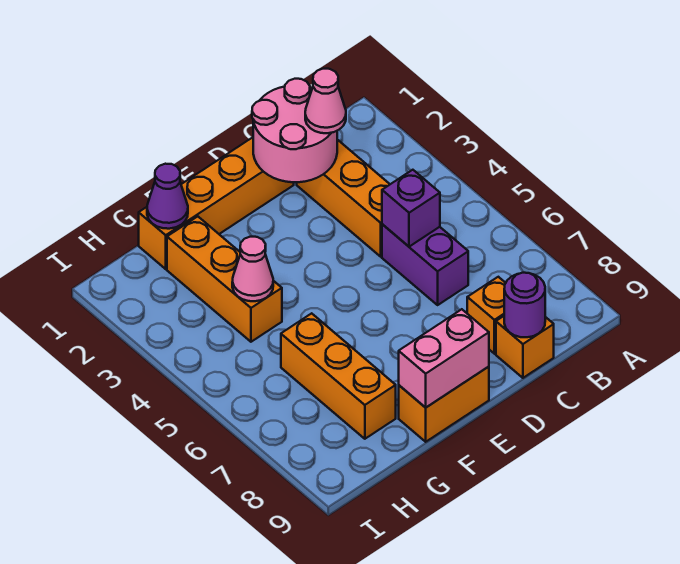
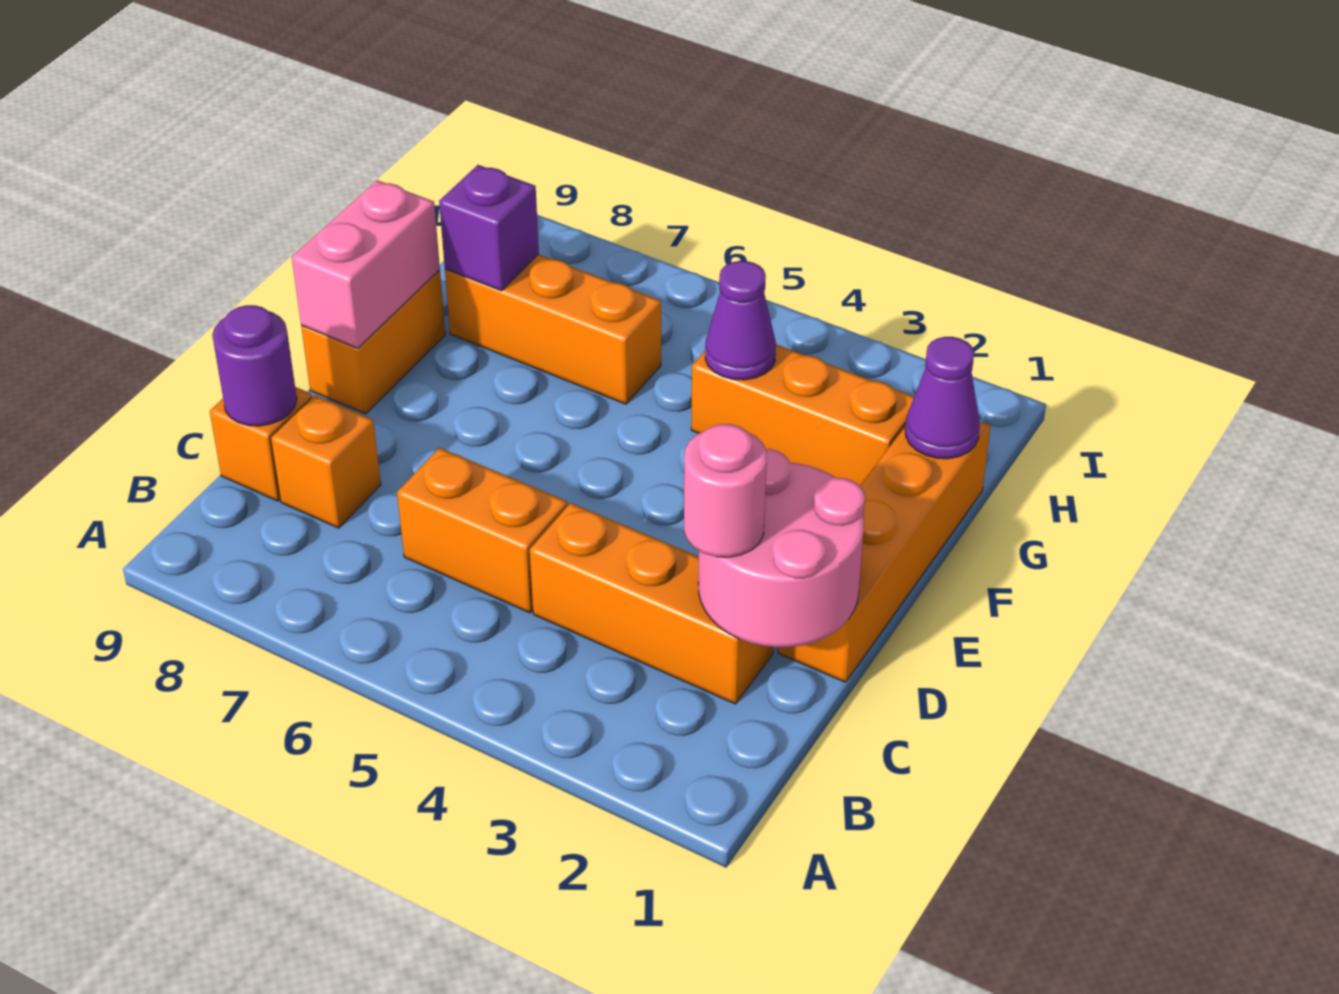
pink cone C2 level 3 -> pink round brick C2 level 3
purple brick C5:C6 level 1 -> orange brick C5:C6 level 1
purple brick C5 level 2 -> purple brick G8 level 2
pink cone G4 level 2 -> purple cone G4 level 2

